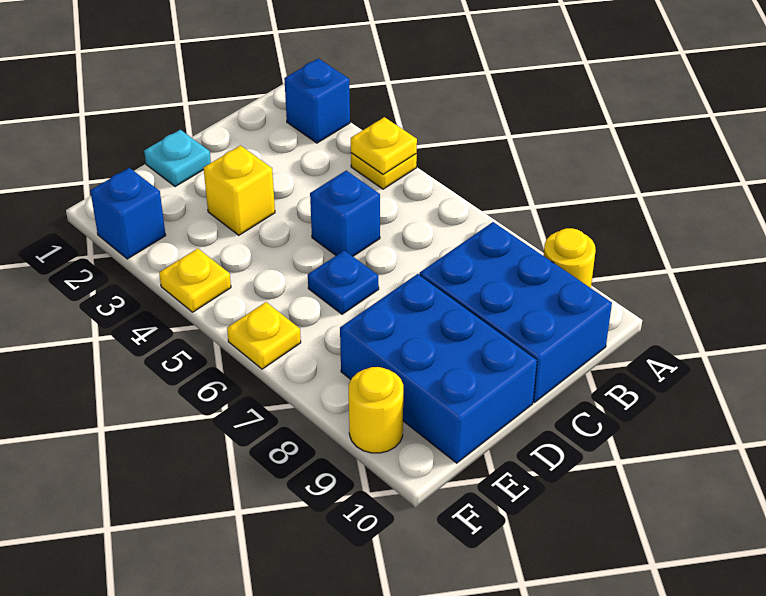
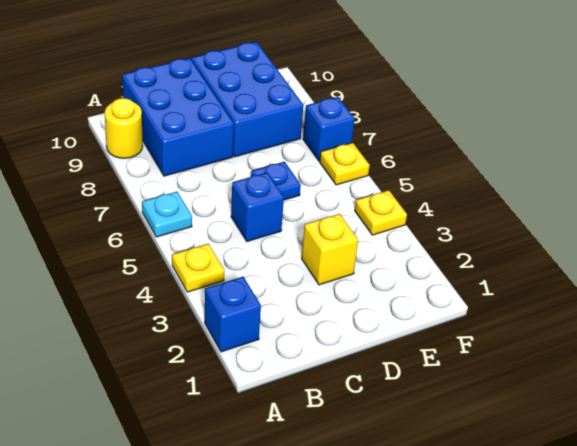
yellow plate A4 level 2 -> none
cyan plate D1 level 1 -> cyan plate A6 level 1
blue brick F2 level 1 -> blue brick F7 level 1
yellow round brick F9 level 1 -> none

